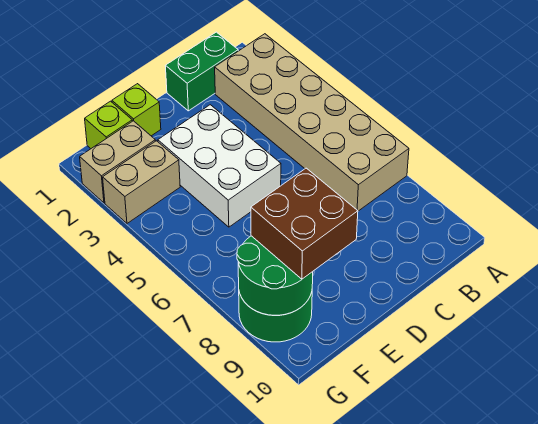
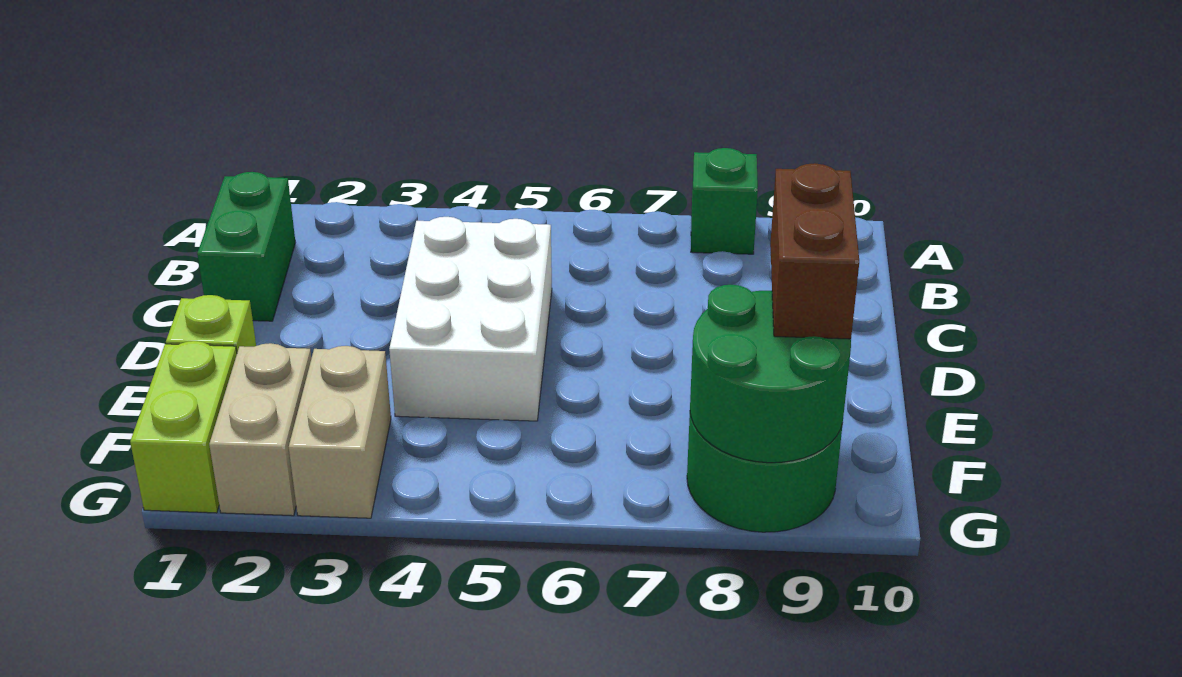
tan brick A2:B7 level 1 -> none
none -> green brick A8 level 1
white brick D3:E5 level 1 -> white brick C4:E5 level 1
brown brick E8:F9 level 3 -> brown brick E9:F9 level 3
lime brick F1 level 1 -> lime brick F1:G1 level 1

